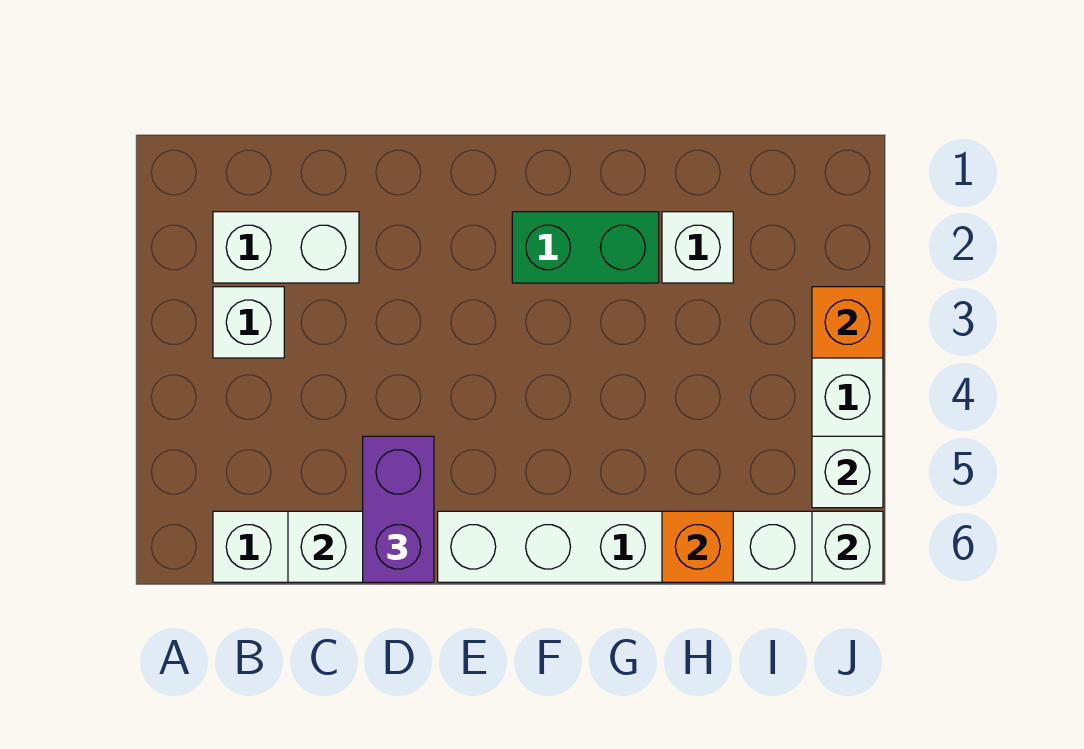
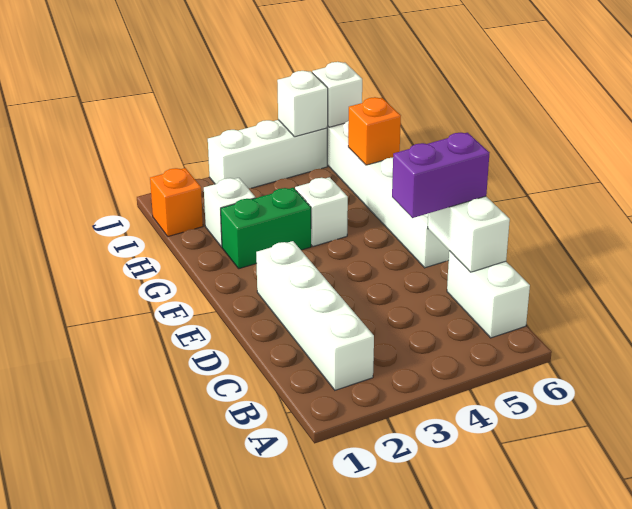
white brick B2:C2 level 1 -> white brick B2:E2 level 1
white brick B3 level 1 -> white brick G4 level 1
green brick F2:G2 level 1 -> green brick G2:G3 level 1
orange brick J3 level 2 -> orange brick I1 level 1

